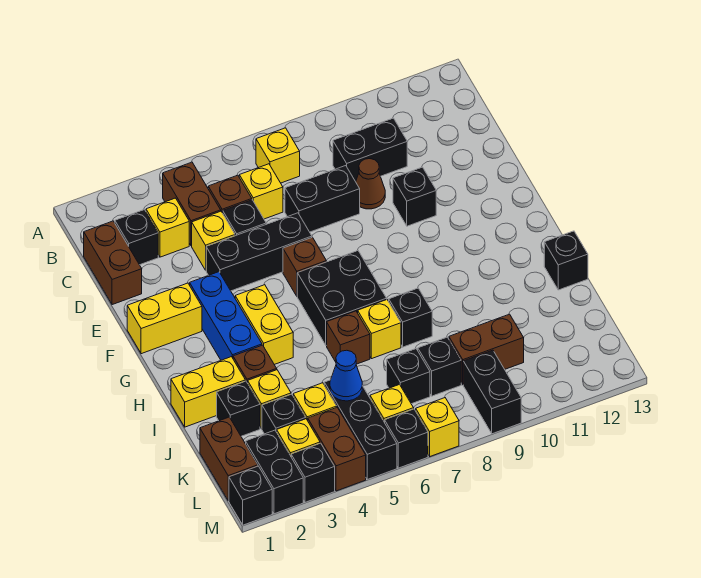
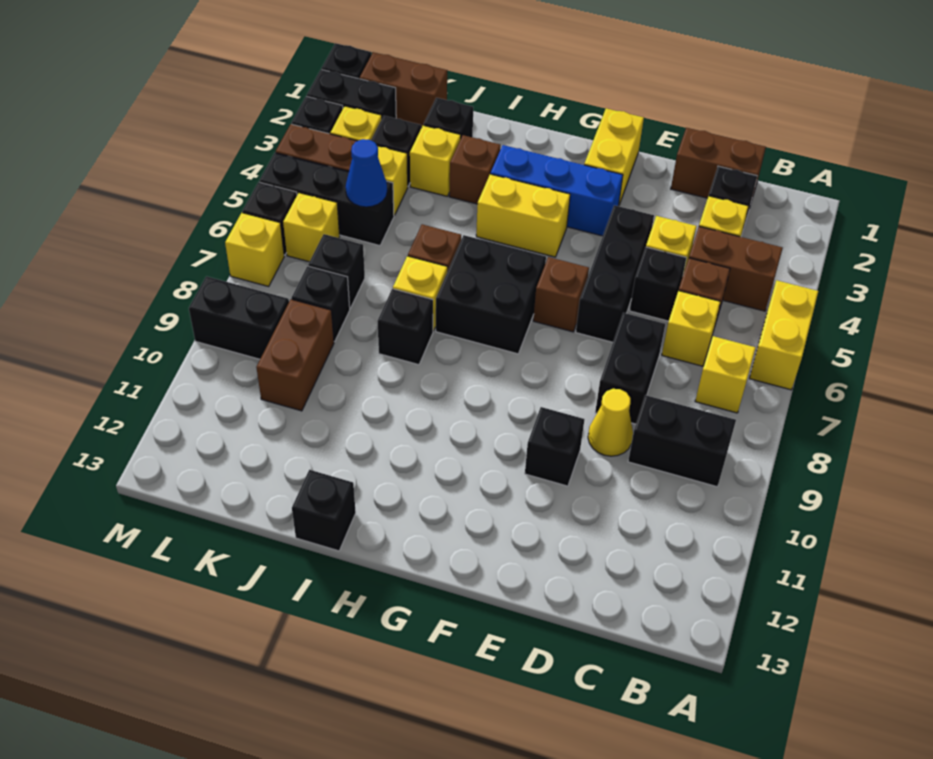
black brick C9:C10 level 1 -> black brick B9:C9 level 1
brown cone D9 level 1 -> yellow cone D9 level 1
yellow brick I1:I2 level 1 -> yellow brick A5:A6 level 1

